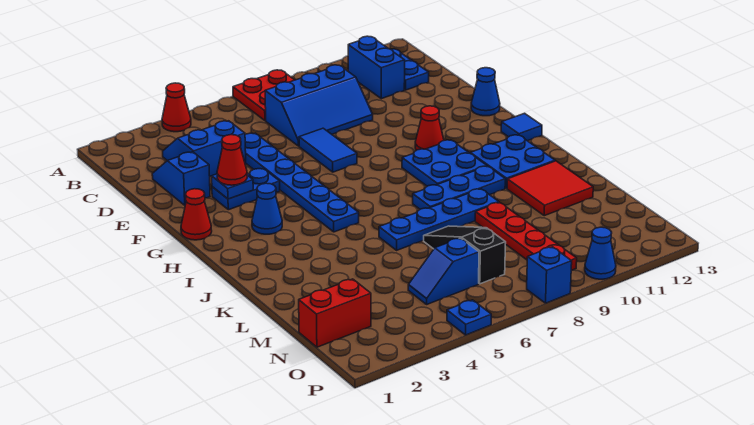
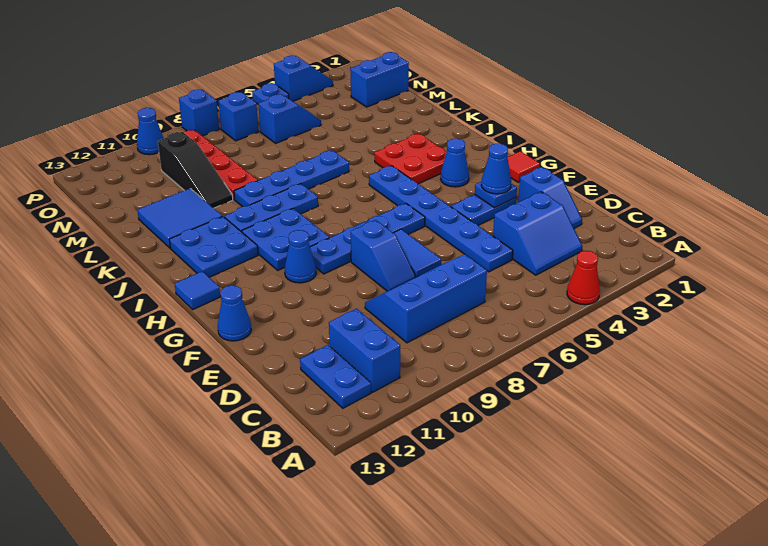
red plate A7:B8 level 1 -> red plate I3:J4 level 1
none -> blue slope E8:F8 level 1 top F
red cone F3 level 3 -> blue cone F3 level 3
red cone G1 level 1 -> red tile G1 level 1
none -> blue plate G6:G9 level 1
red cone G10 level 1 -> blue cone G10 level 1
red tile K11:L12 level 1 -> blue tile K11:L12 level 1
black slope L7:N7 level 1 top N -> black slope L10:N10 level 1 top N
red brick N1:N2 level 1 -> blue brick N1:N2 level 1
none -> blue brick O7 level 1
none -> blue slope P3:P4 level 1 top 4

